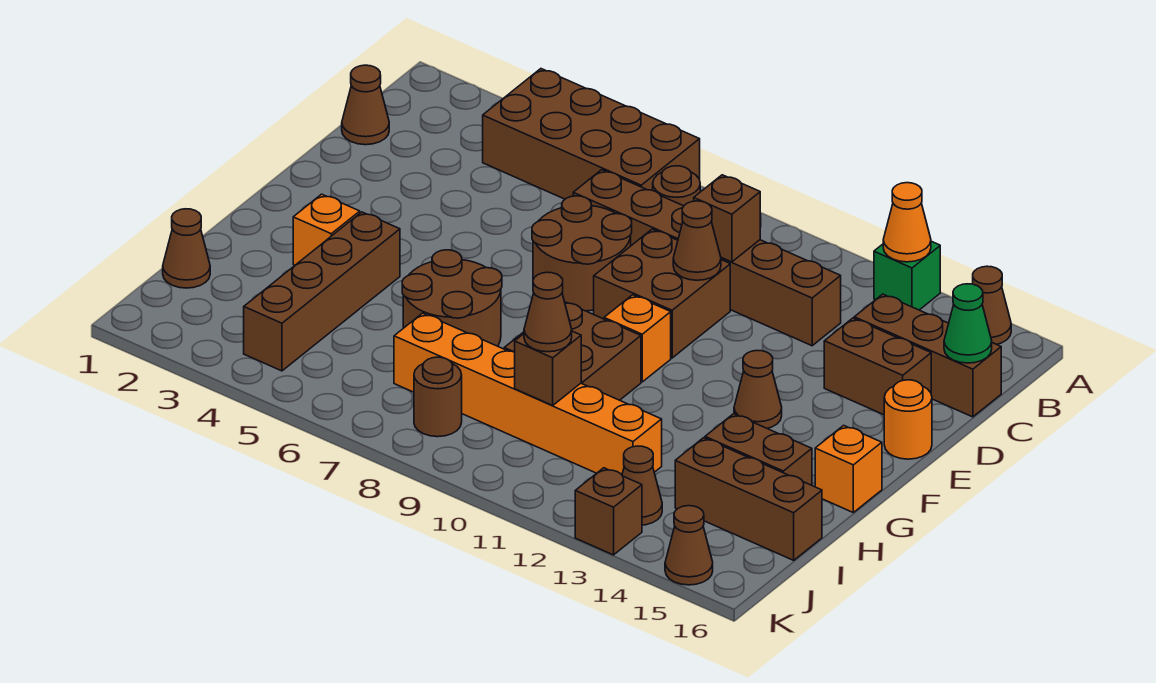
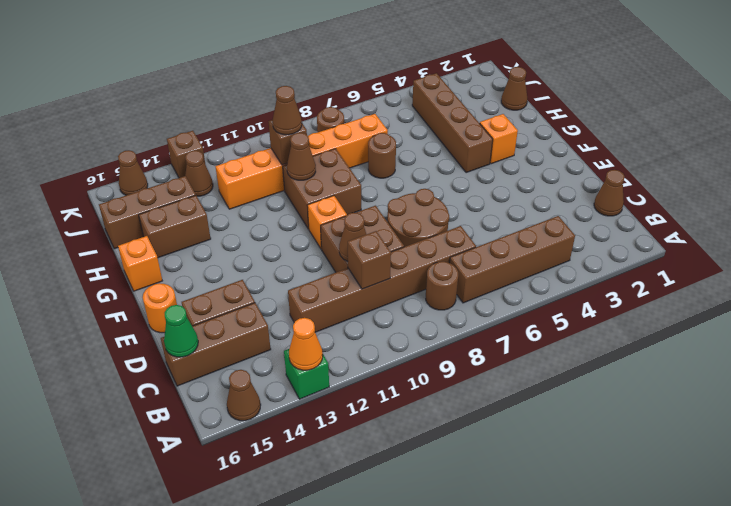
brown brick A4:B7 level 1 -> brown brick B4:B7 level 1
brown cone F13 level 1 -> brown cone H10 level 2
brown round brick G6:H7 level 1 -> brown round brick H7 level 1

